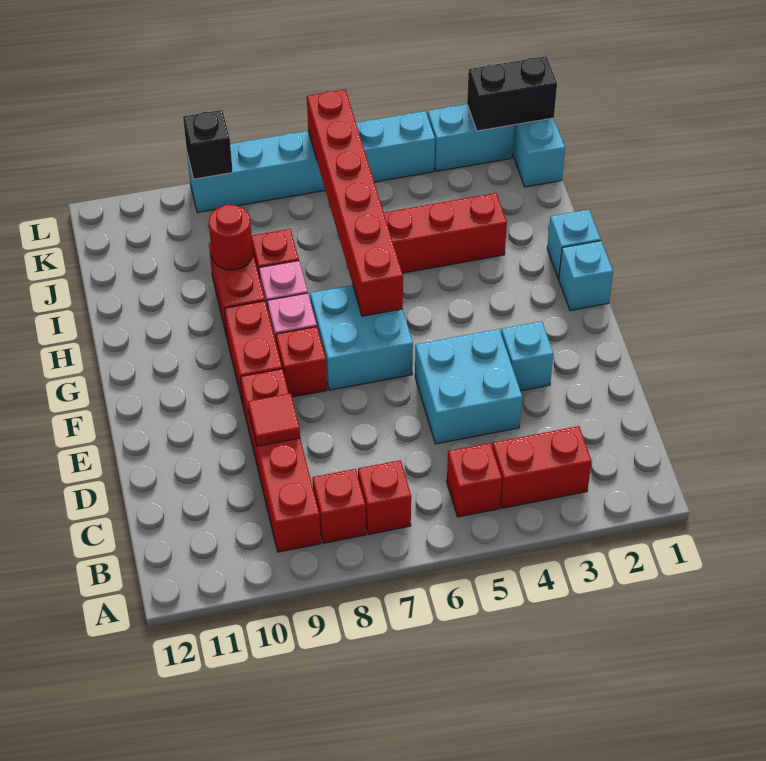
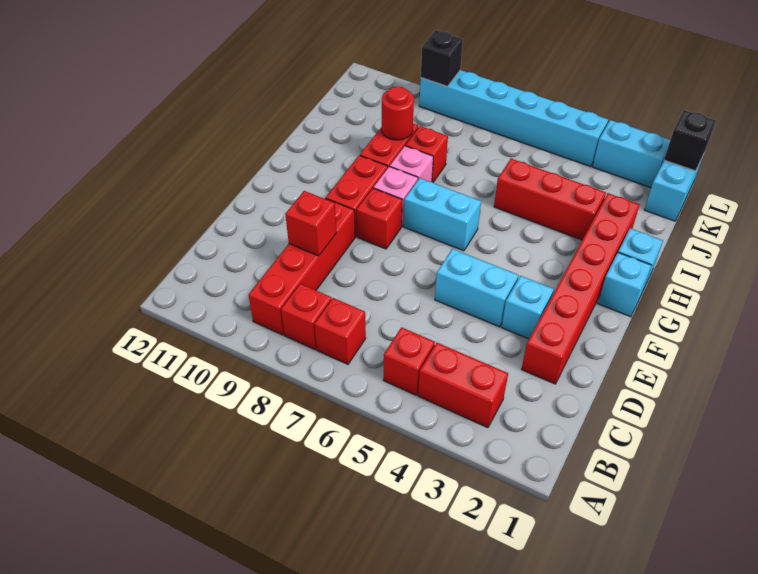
cyan brick D4:E5 level 1 -> cyan brick E4:E5 level 1
red tile D9 level 2 -> red brick D9 level 2
cyan brick F6:G7 level 1 -> cyan brick G6:G7 level 1
red brick G6:L6 level 2 -> red brick D2:I2 level 1
black brick L1:L2 level 2 -> black brick L1 level 2

